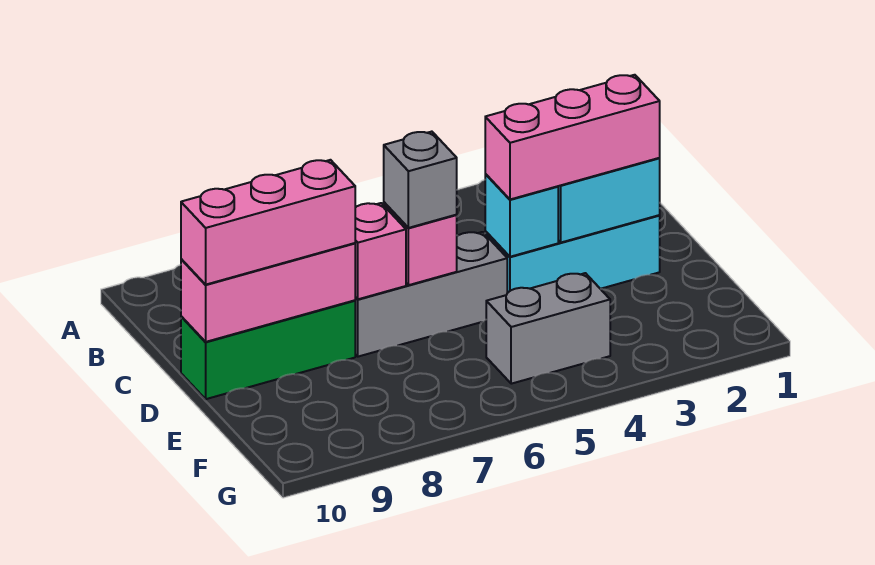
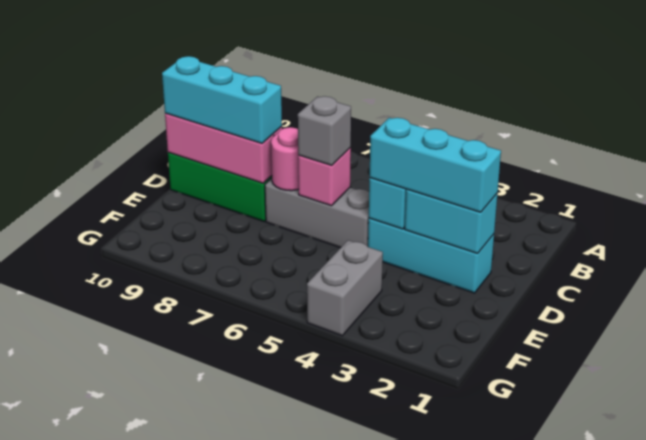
pink brick D2:D4 level 3 -> cyan brick D2:D4 level 3
pink brick D7 level 2 -> pink round brick D7 level 2
pink brick D8:D10 level 3 -> cyan brick D8:D10 level 3
grey brick F4:F5 level 1 -> grey brick F4:G4 level 1

